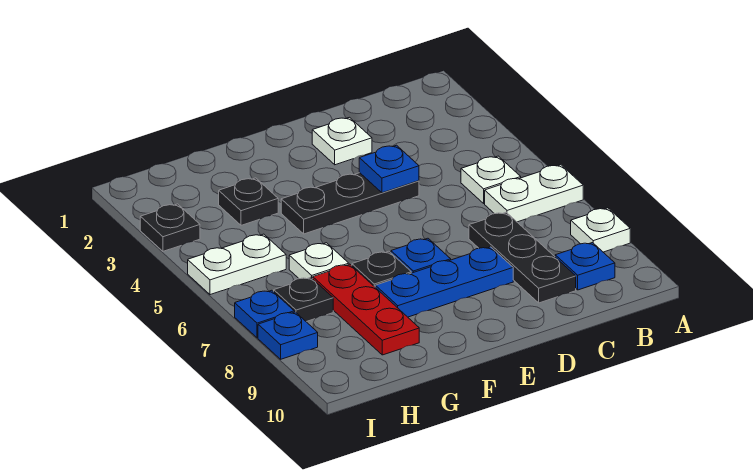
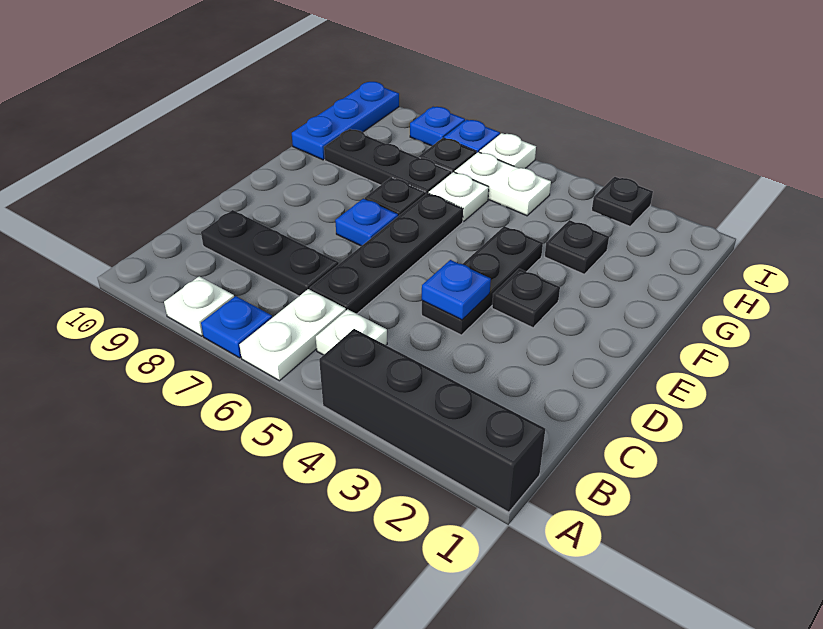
none -> black brick A1:A4 level 1
blue plate B9 level 1 -> blue plate A7 level 1
none -> black plate C6:F6 level 1
white plate D2 level 1 -> white plate I6 level 1
blue plate D8:F8 level 1 -> blue plate G10:I10 level 1
none -> black plate E3 level 1
red plate G7:G9 level 1 -> black plate G7:G9 level 1
white plate H5:I5 level 1 -> white plate H5:H6 level 1

